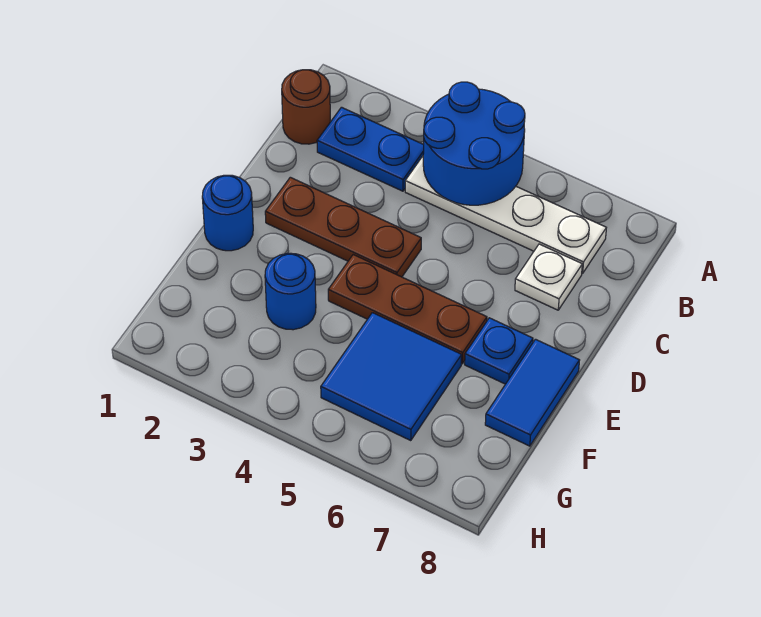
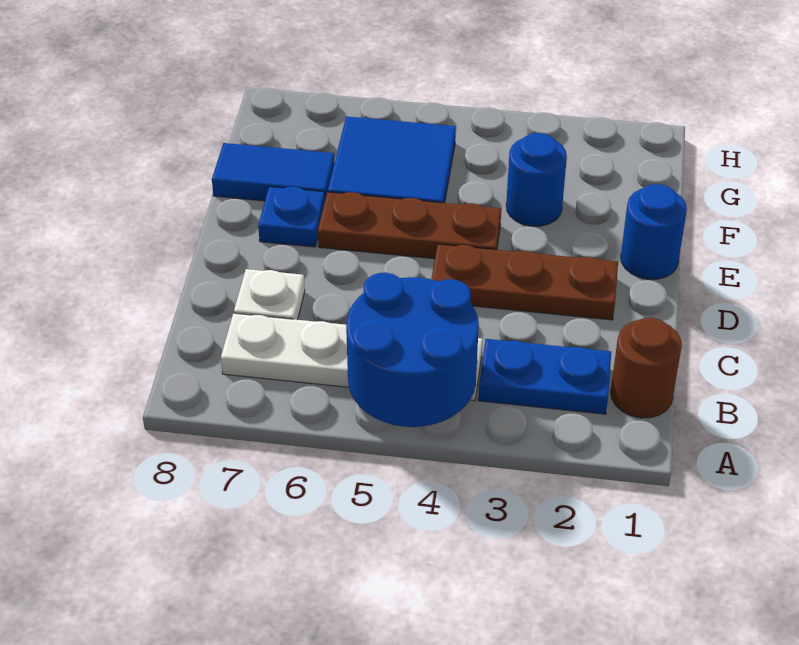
blue tile E8:F8 level 1 -> blue tile F7:F8 level 1

